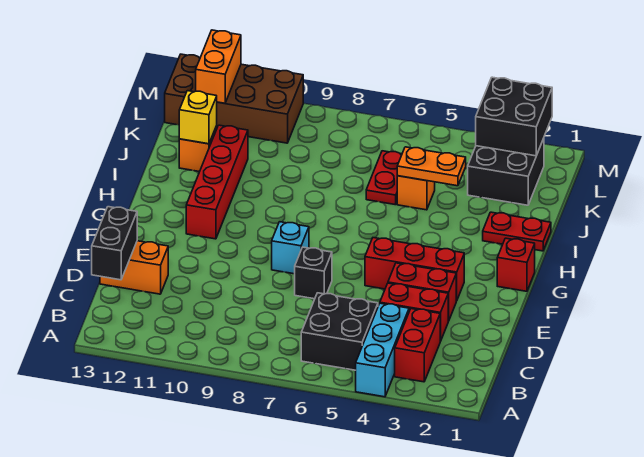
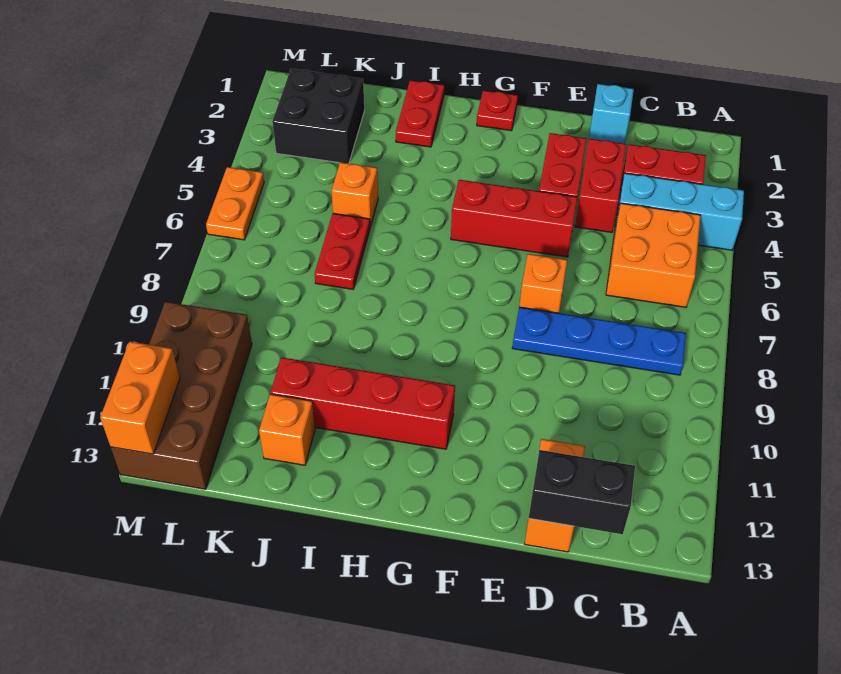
black brick B5:C6 level 1 -> orange brick B5:C6 level 1
none -> blue plate B8:E8 level 1
black brick E7 level 1 -> orange brick E7 level 1
red brick F3:F5 level 1 -> red brick E5:G5 level 1
cyan brick F8 level 1 -> cyan brick D1 level 1
red brick G1 level 1 -> red plate G1 level 1
orange plate J4:J5 level 2 -> orange plate M5:M6 level 1
red plate J6:K6 level 1 -> red plate J6:J7 level 1
yellow brick J12 level 2 -> none
black brick L2:M3 level 2 -> none
orange brick L12:M12 level 2 -> orange brick M12:M13 level 2

